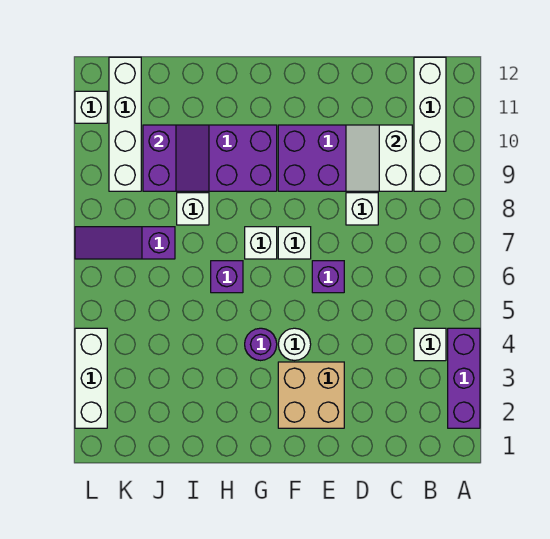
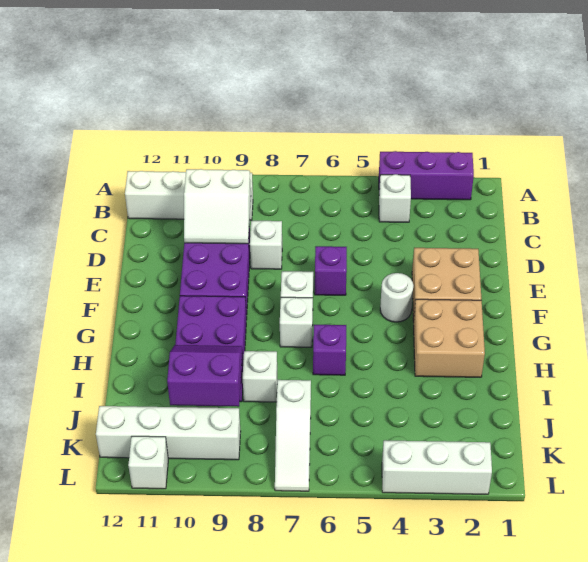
none -> tan brick G2:H3 level 1
purple round brick G4 level 1 -> none
purple slope J7:L7 level 1 top J -> white slope J7:L7 level 1 top J

